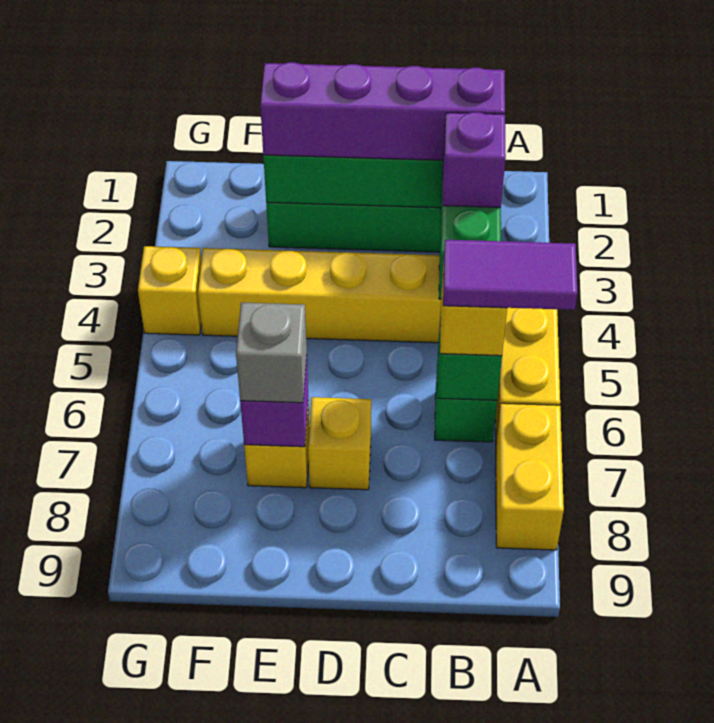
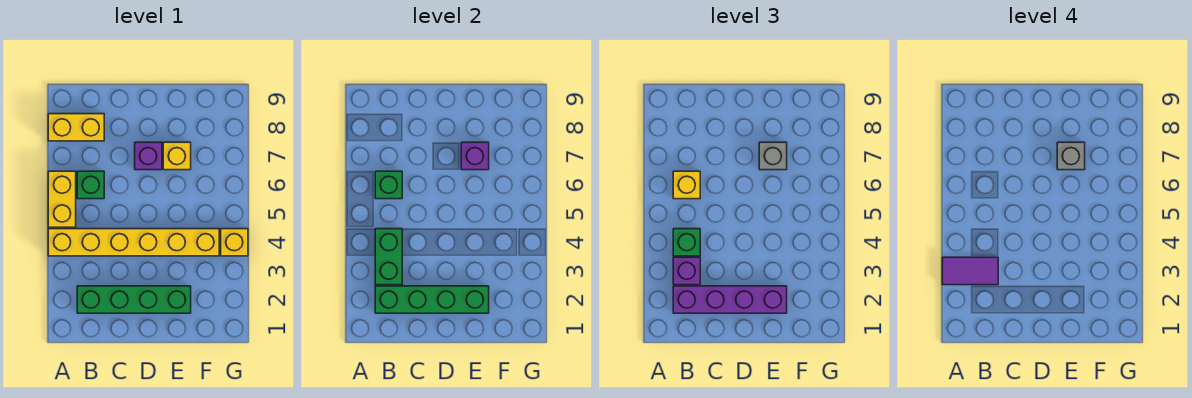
purple tile A6:B6 level 4 -> purple tile A3:B3 level 4
yellow brick A7:A8 level 1 -> yellow brick A8:B8 level 1
none -> green brick B4 level 3
yellow brick D7 level 1 -> purple brick D7 level 1
none -> grey brick E7 level 4

